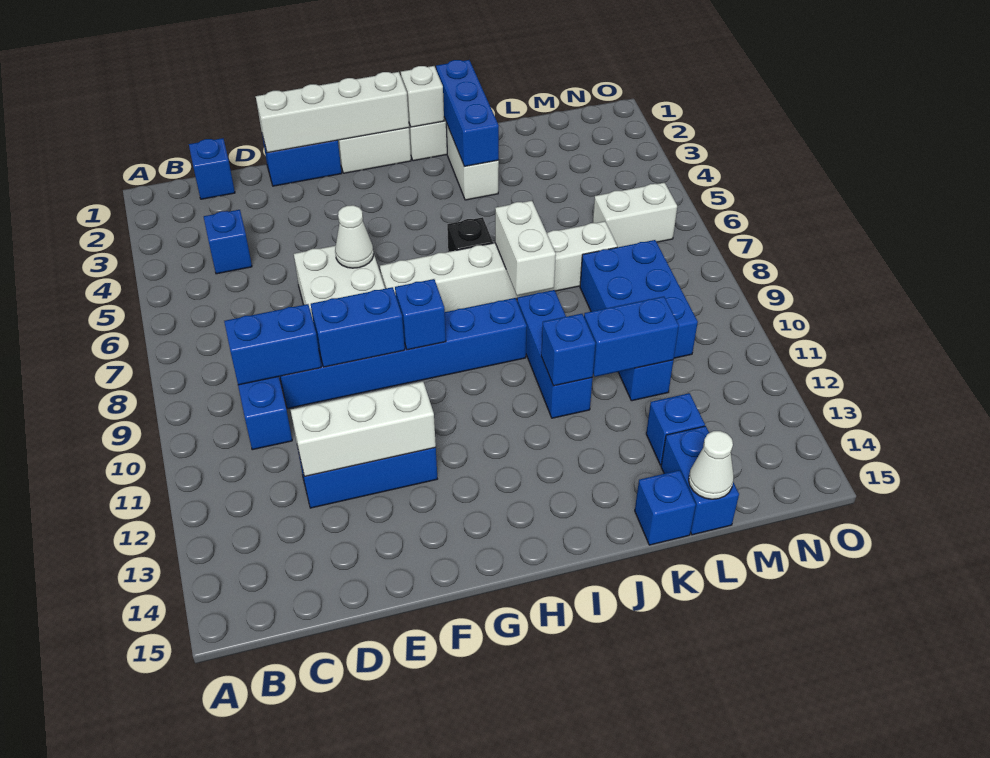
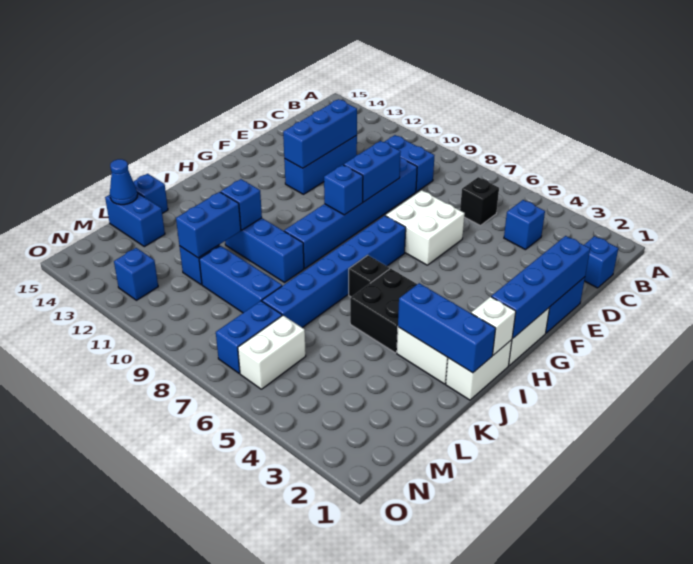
none -> black brick C6 level 1
blue brick C9:D9 level 2 -> blue brick M7:N7 level 1
white brick D12:F12 level 2 -> blue brick D12:F12 level 2
white brick E1:H1 level 2 -> blue brick E1:H1 level 2
white cone F6 level 2 -> none
white brick G7:L7 level 1 -> blue brick G7:L7 level 1
none -> black brick I4:J5 level 1
white brick J7:J8 level 2 -> none
blue brick L8:M10 level 1 -> blue brick L8:L10 level 1
blue brick L13 level 1 -> blue brick N12 level 1
white cone L15 level 2 -> blue cone L15 level 2

